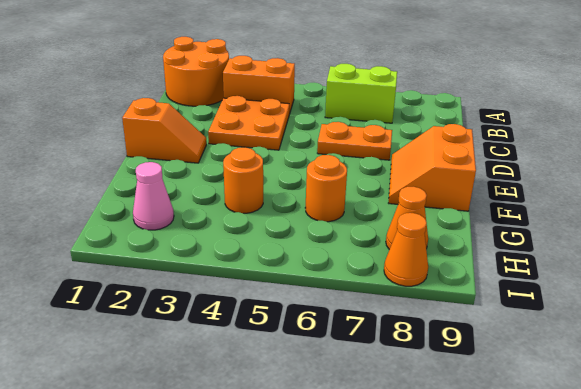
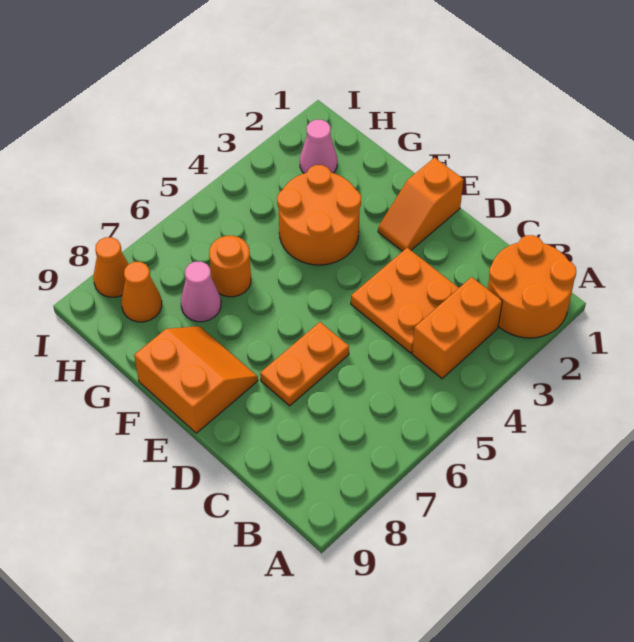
lime brick B6:B7 level 1 -> none
orange round brick G4 level 1 -> orange round brick F3:G4 level 1
none -> pink cone G7 level 1

